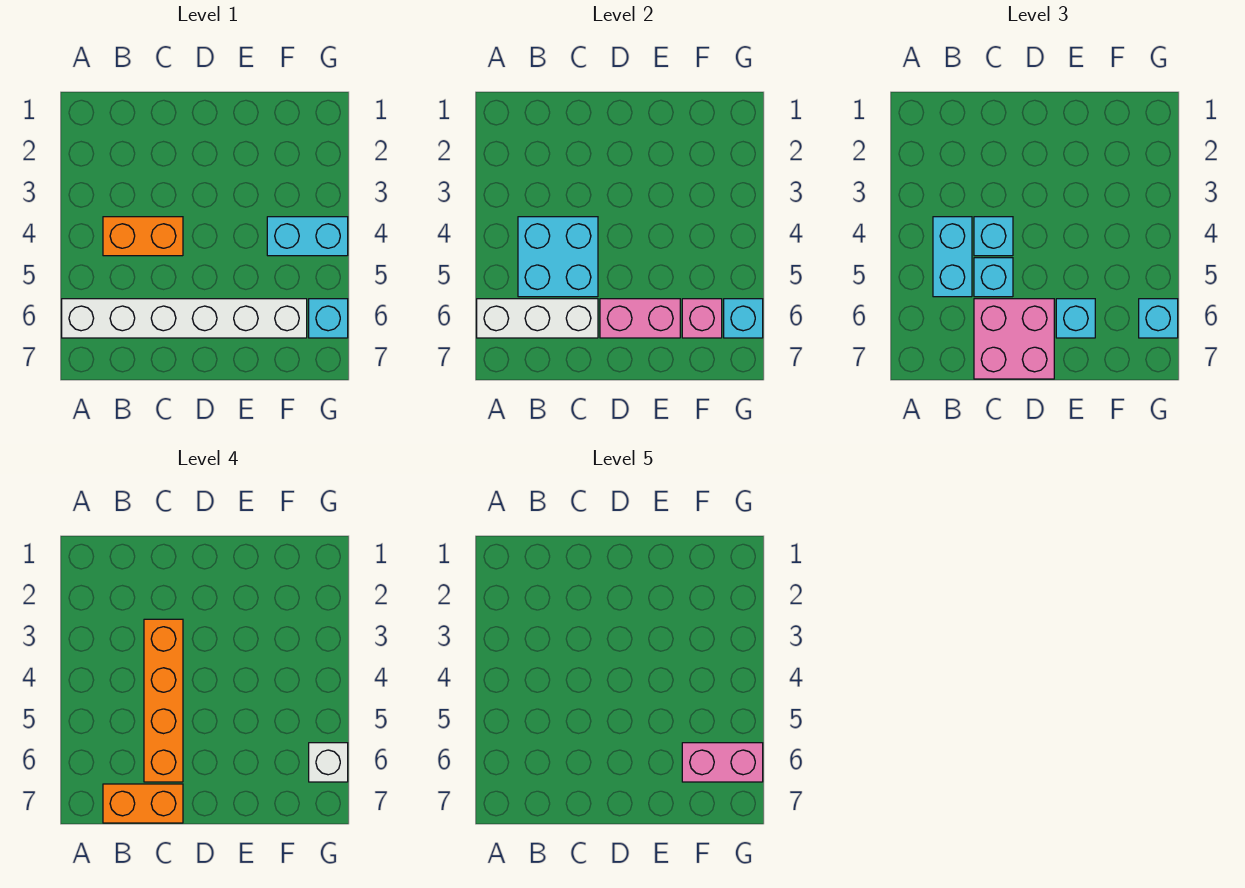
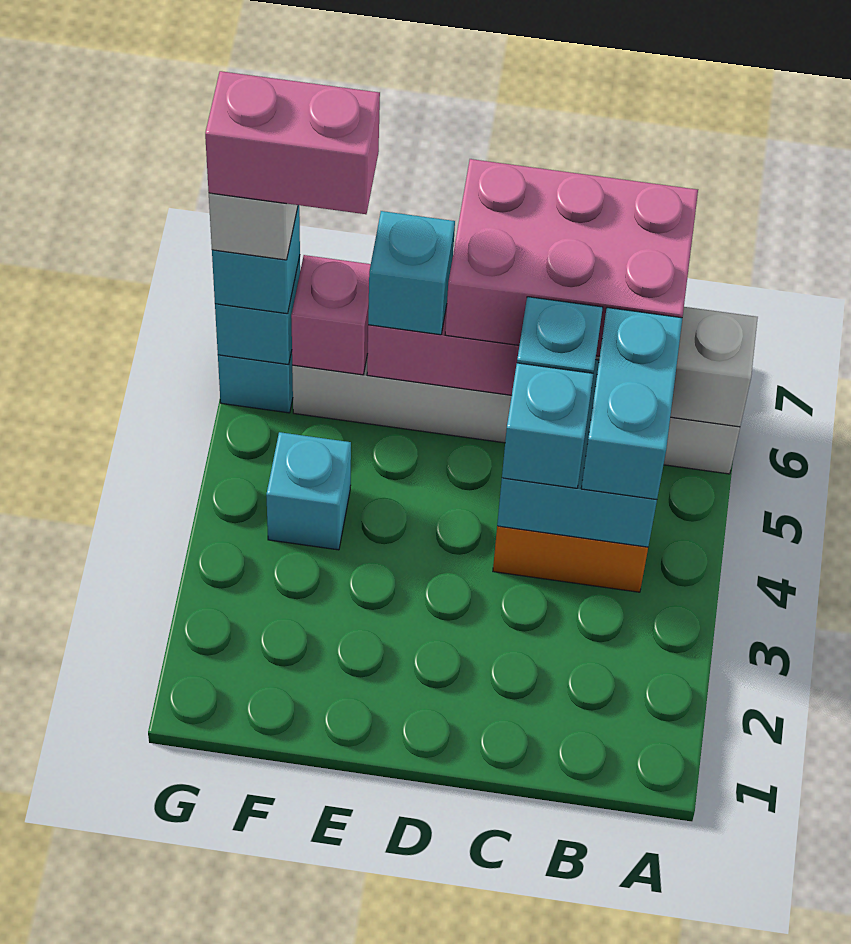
orange brick B7:C7 level 4 -> none
orange brick C3:C6 level 4 -> none
pink brick C6:D7 level 3 -> pink brick B6:D7 level 3
cyan brick F4:G4 level 1 -> cyan brick F4 level 1

